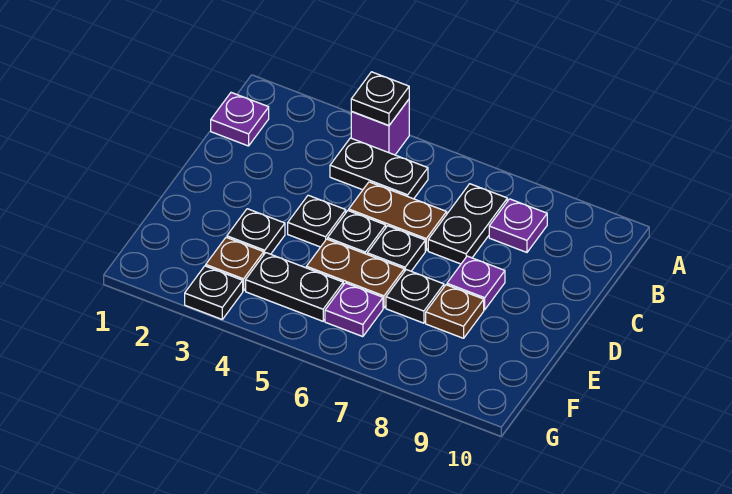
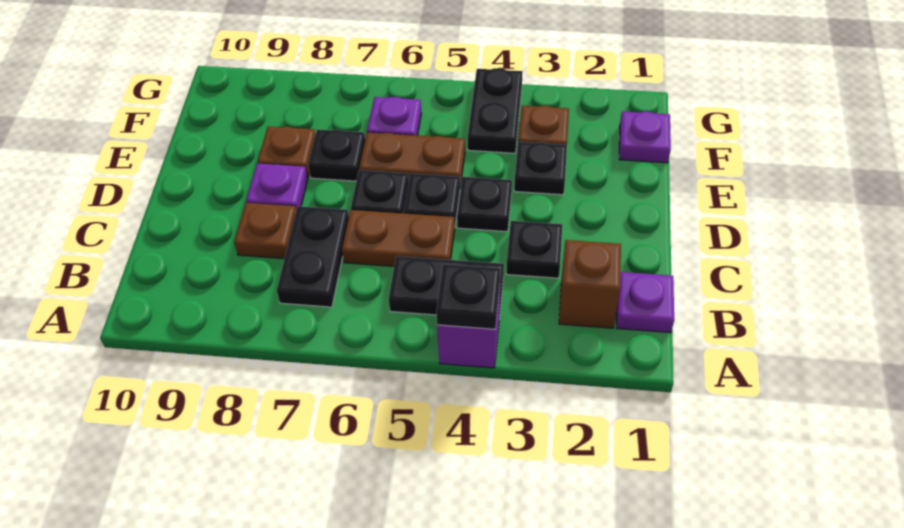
none -> brown brick B2 level 1
purple plate B8 level 1 -> purple plate F1 level 1
none -> brown plate C8 level 1
black plate F4:F5 level 1 -> black plate F4:G4 level 1
black plate G3 level 1 -> black plate C3 level 1

